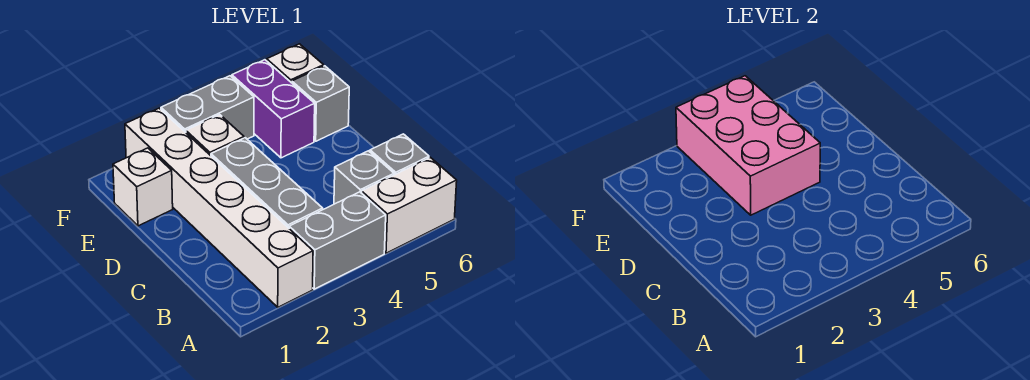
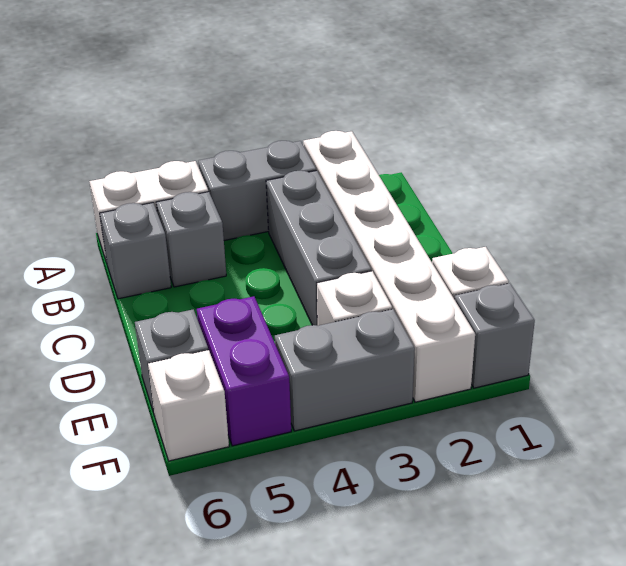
pink brick D3:F4 level 2 -> none
none -> grey brick F1 level 1

